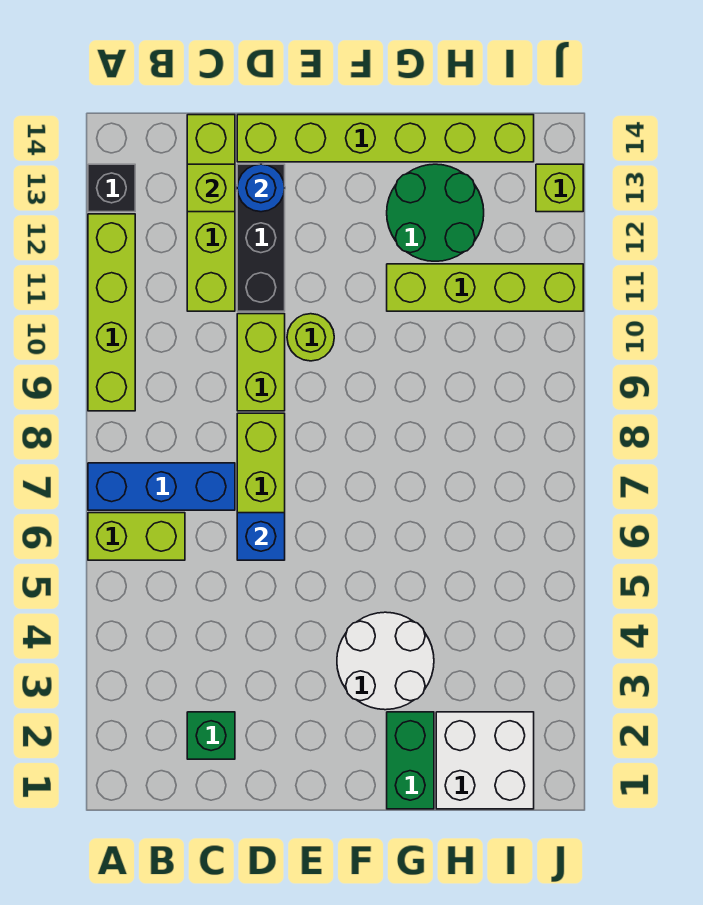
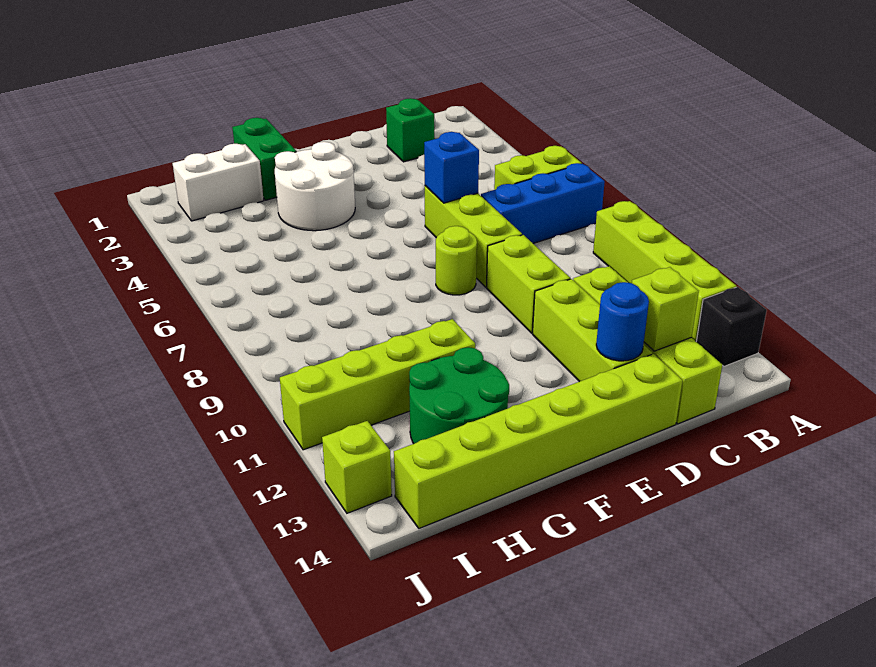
black brick D11:D13 level 1 -> lime brick D11:D13 level 1
lime round brick E10 level 1 -> lime round brick E8 level 1
white brick H1:I2 level 1 -> white brick H2:I2 level 1

